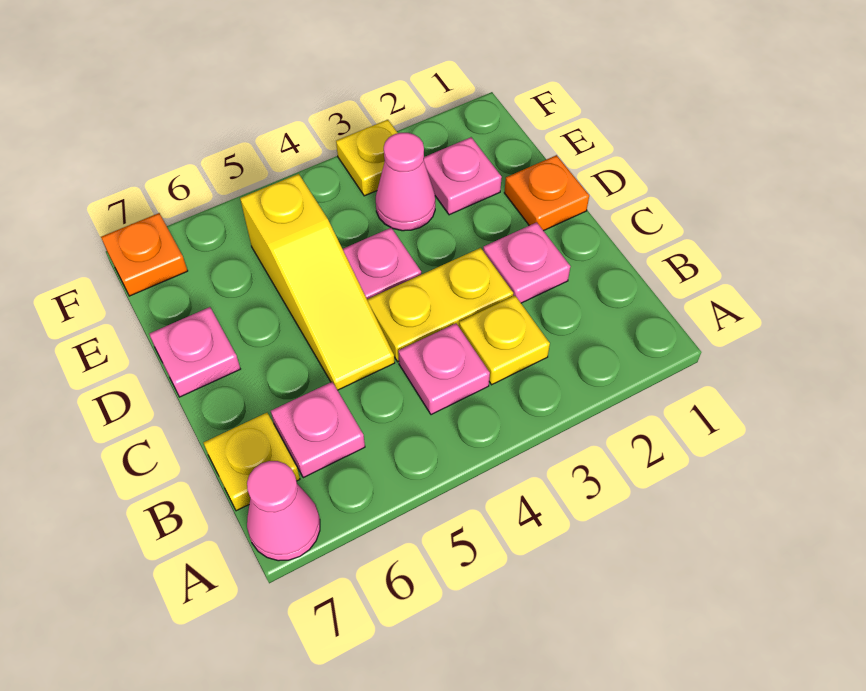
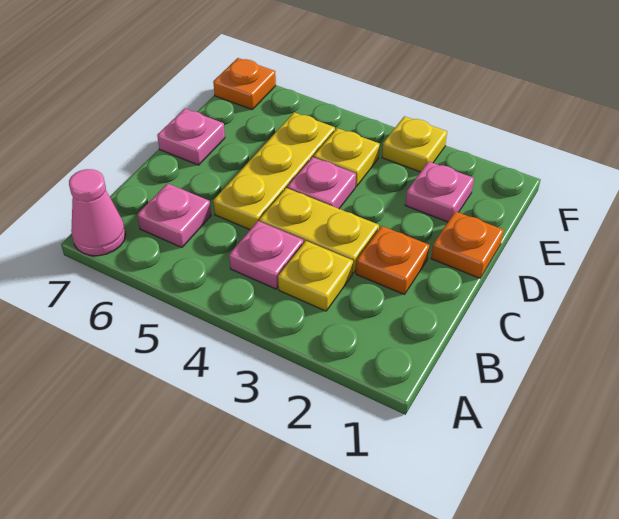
yellow plate B7 level 1 -> yellow plate E4 level 1
pink plate C2 level 1 -> orange plate C2 level 1
yellow slope C5:E5 level 1 top E -> yellow plate C5:E5 level 1
pink cone E3 level 1 -> none

